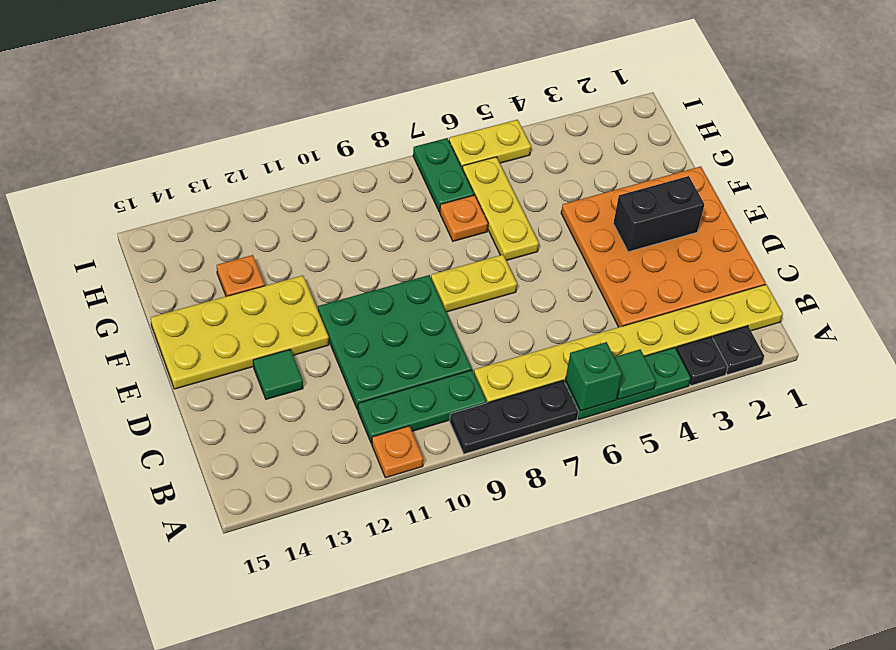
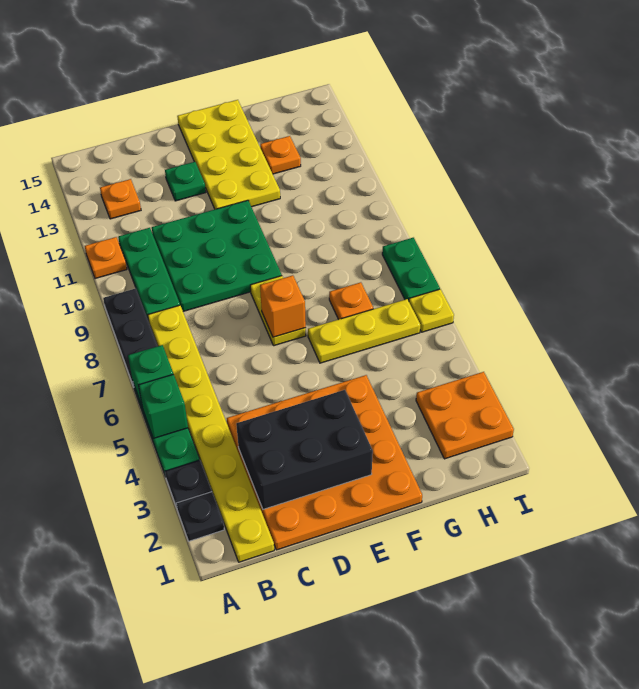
green tile A5 level 2 -> green brick A5 level 2
none -> orange plate B13 level 1
green tile D13 level 1 -> green plate D13 level 1
black brick E2:E3 level 2 -> black brick C2:E3 level 2
none -> orange brick E7 level 2
none -> orange plate H2:I3 level 1
green plate H7:I7 level 1 -> green plate I7:I8 level 1
yellow plate I5:I6 level 1 -> yellow plate I6 level 1

